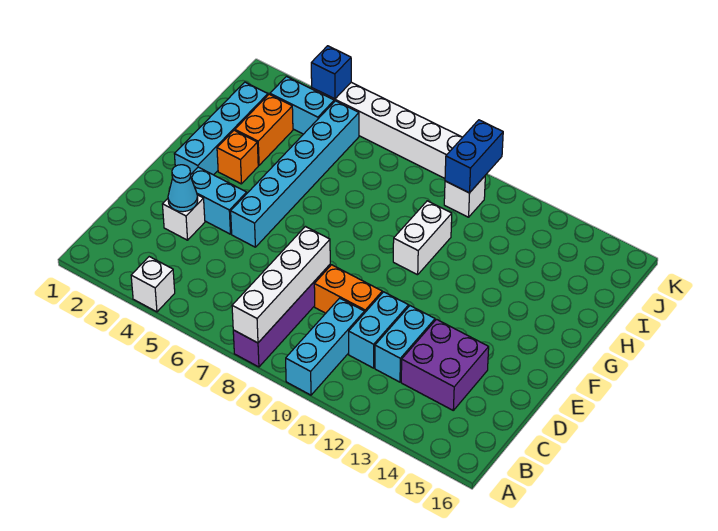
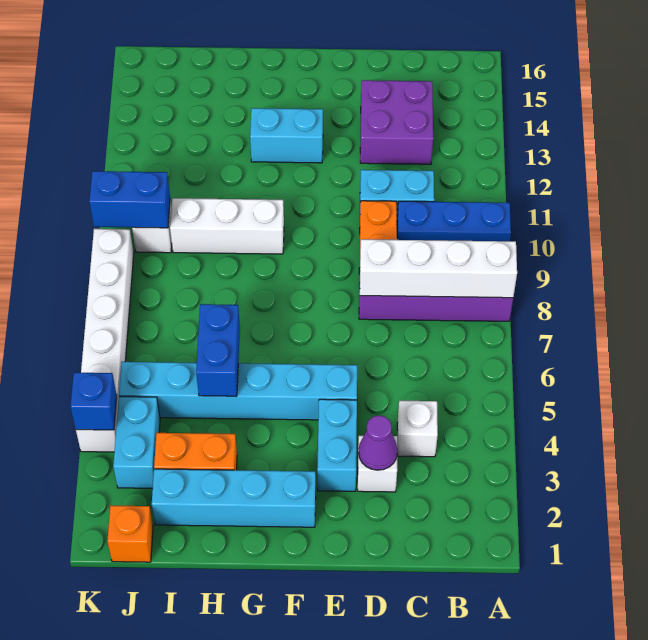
white brick A4 level 1 -> white brick C4 level 1
cyan brick A10:C10 level 1 -> blue brick A10:C10 level 1
cyan brick C12:D12 level 1 -> cyan brick F13:G13 level 1
cyan cone D3 level 2 -> purple cone D3 level 2
orange brick G3 level 1 -> orange brick J1 level 1
white brick G10:H10 level 1 -> white brick G10:I10 level 1
none -> blue brick H5:H6 level 2

